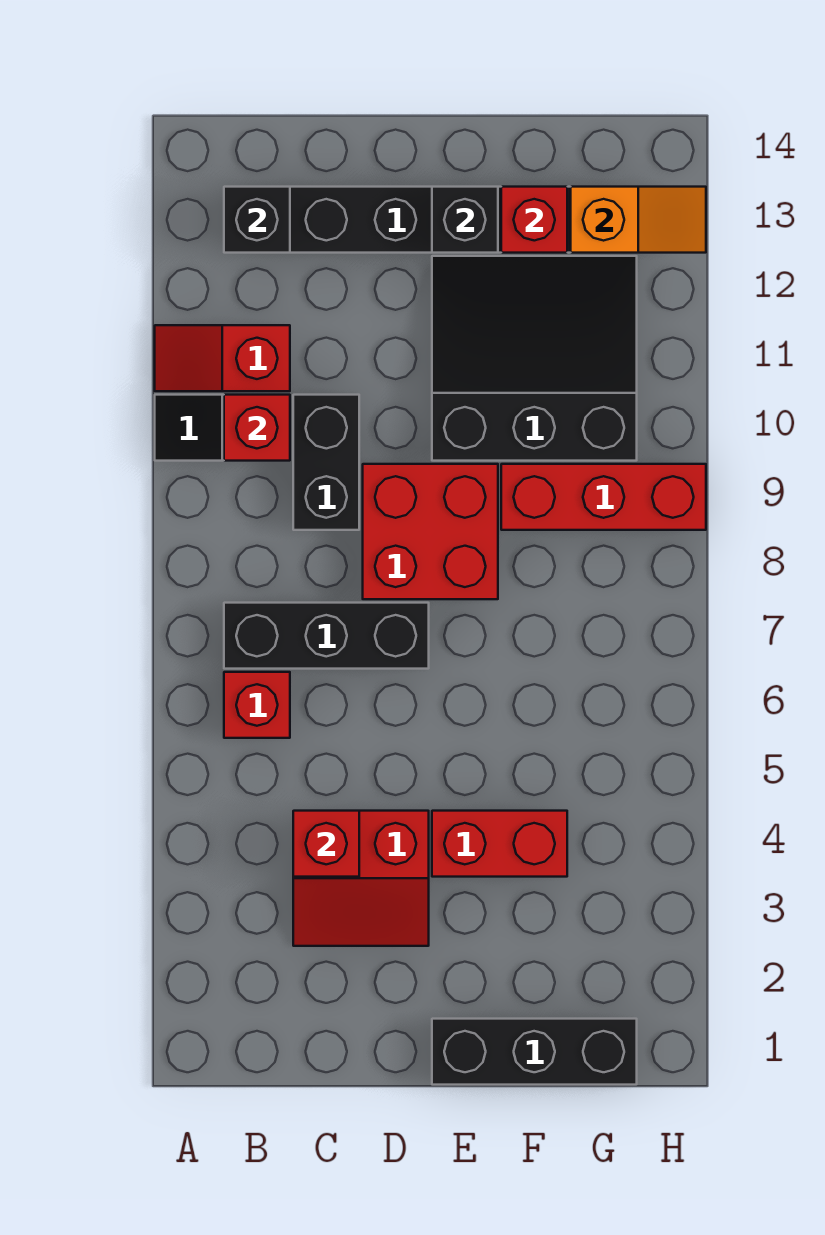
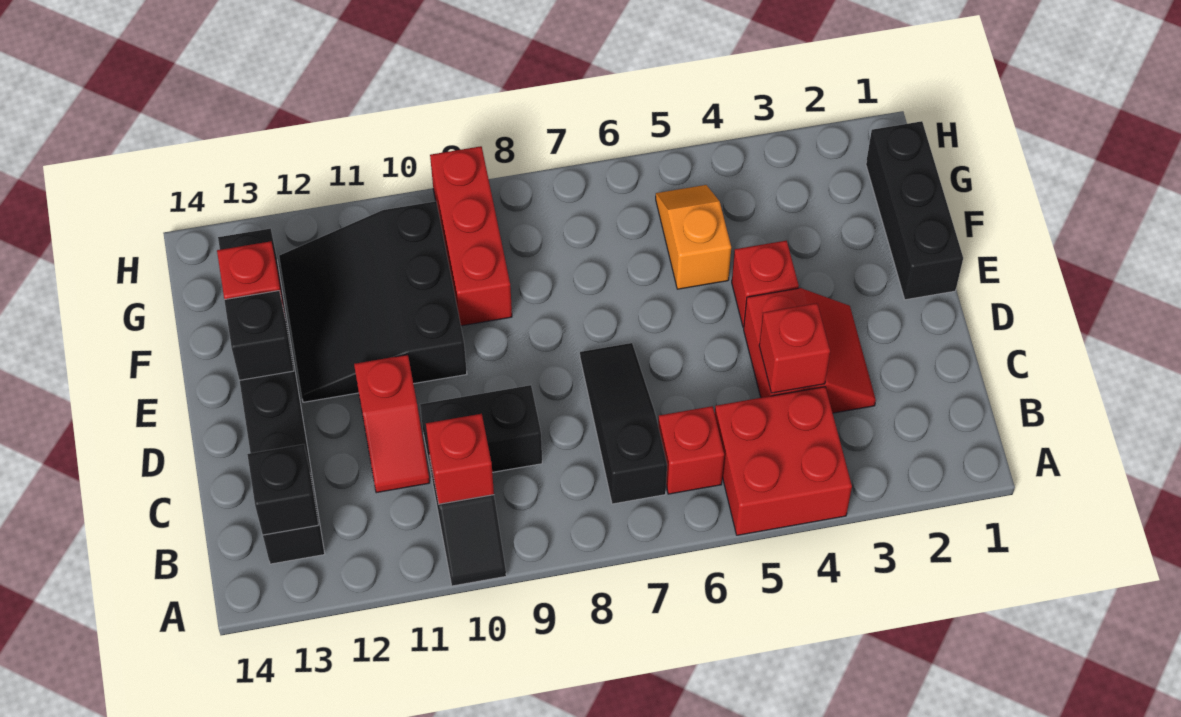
red slope A11:B11 level 1 top B -> red slope C11:D11 level 1 top D
black brick B7:D7 level 1 -> black slope B7:D7 level 1 top B
red brick D8:E9 level 1 -> red brick A4:B5 level 1
red brick E4:F4 level 1 -> red brick E4 level 1
orange slope G13:H13 level 2 top G -> orange slope F5:G5 level 1 top F

